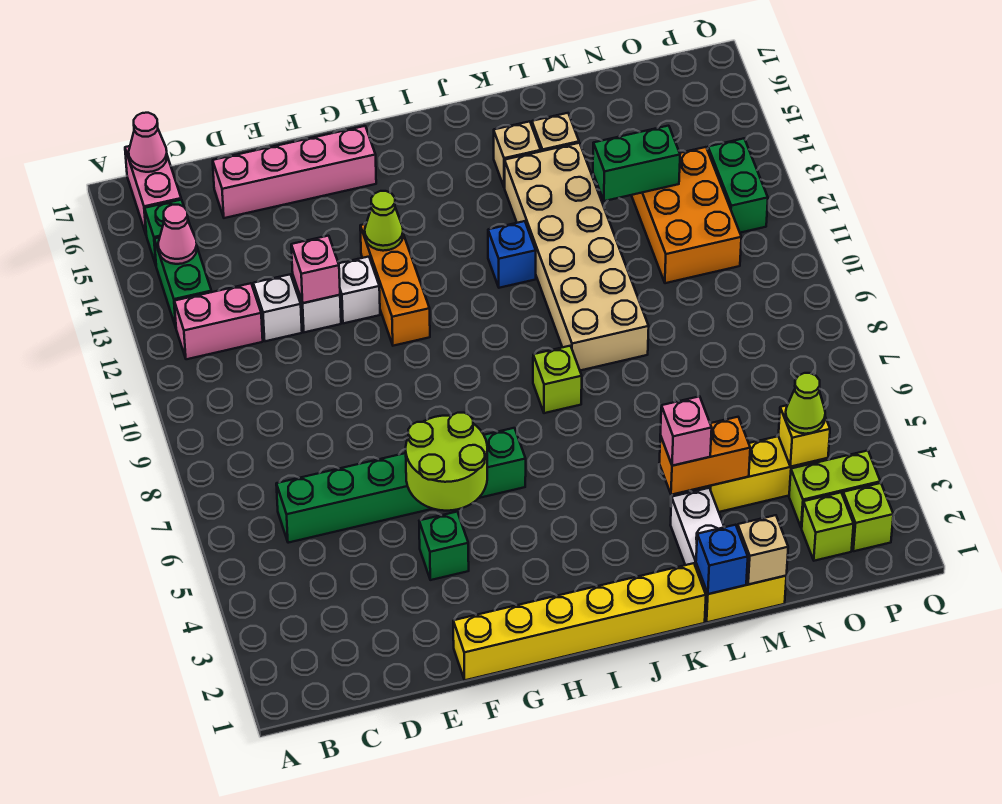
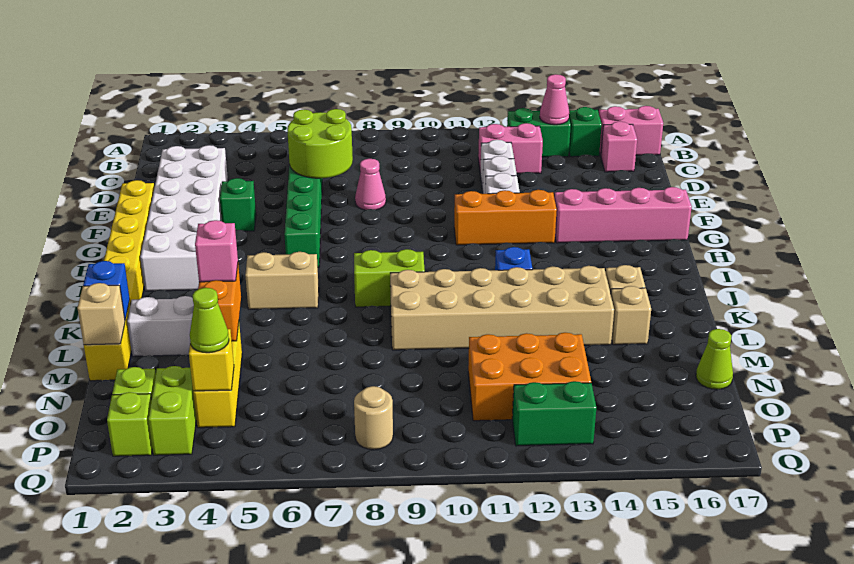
pink brick B12:C12 level 1 -> pink brick C12:C13 level 1
pink cone B17 level 2 -> pink cone E8 level 1
none -> white brick D2:I3 level 1
pink brick D16:G16 level 1 -> pink brick G14:G17 level 1
pink brick E12 level 2 -> pink brick C16 level 1
lime round brick F5:G6 level 2 -> lime round brick D6:E7 level 2
lime cone G13 level 2 -> lime cone N17 level 1
none -> tan brick J5:J6 level 1
lime brick J8 level 1 -> lime brick J8:J9 level 1
green brick M13:N13 level 2 -> none
none -> tan round brick P8 level 1

